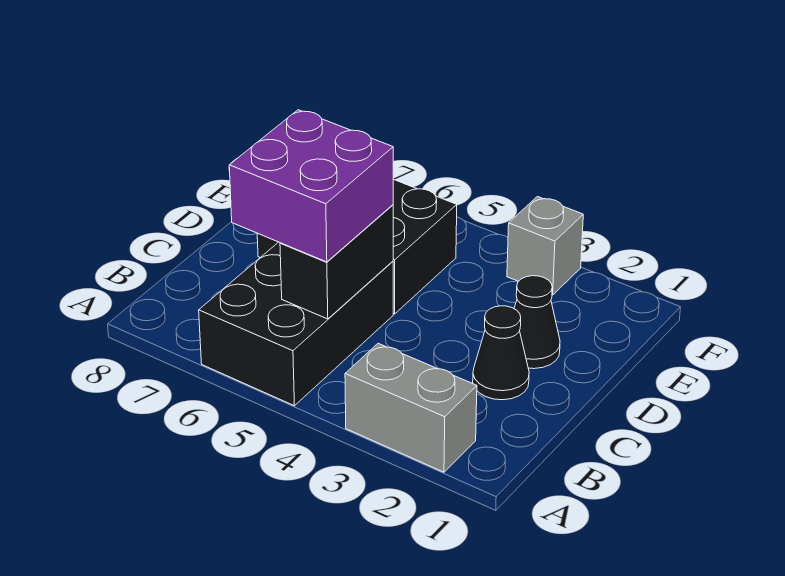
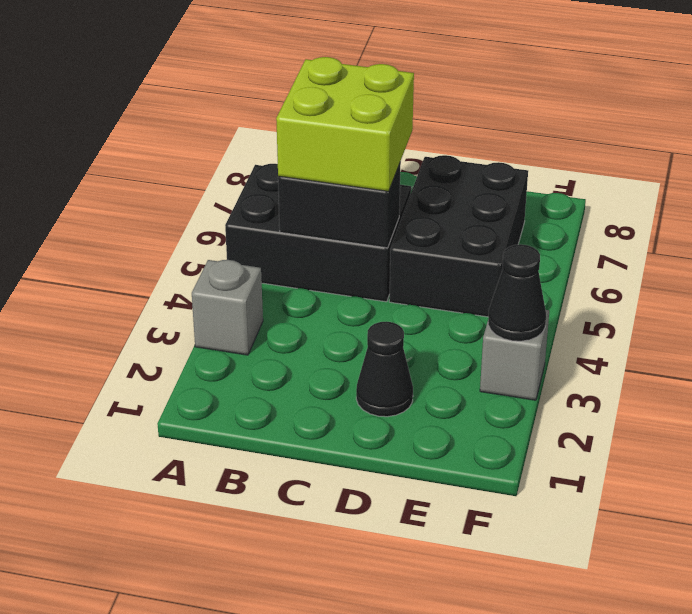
grey brick A2:A3 level 1 -> grey brick A3 level 1
purple brick B5:C6 level 3 -> lime brick B5:C6 level 3
black cone C2 level 1 -> black cone F3 level 2

